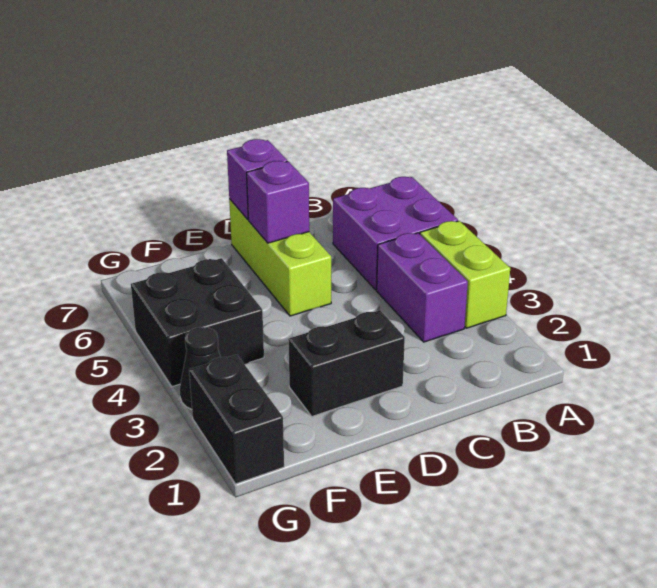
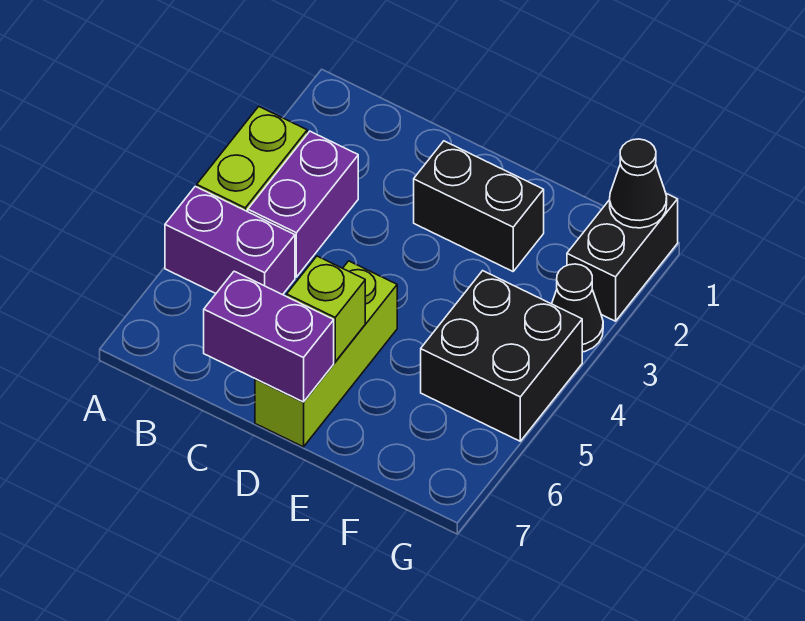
purple brick A5:B6 level 1 -> purple brick A5:B5 level 1
purple brick D6 level 2 -> lime brick D6 level 2
purple brick D7 level 2 -> purple brick C7:D7 level 2
none -> black cone G1 level 2

